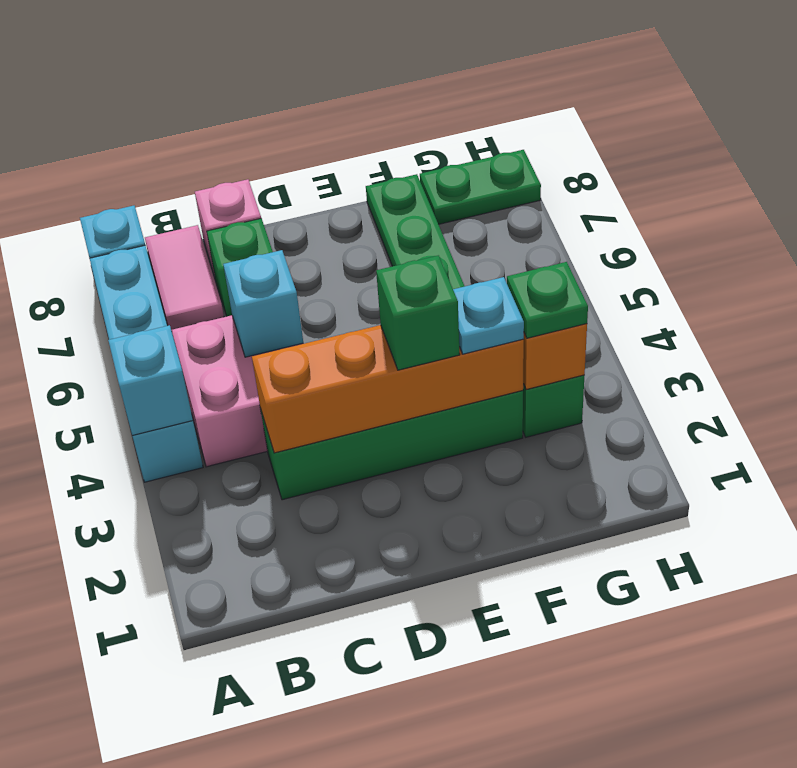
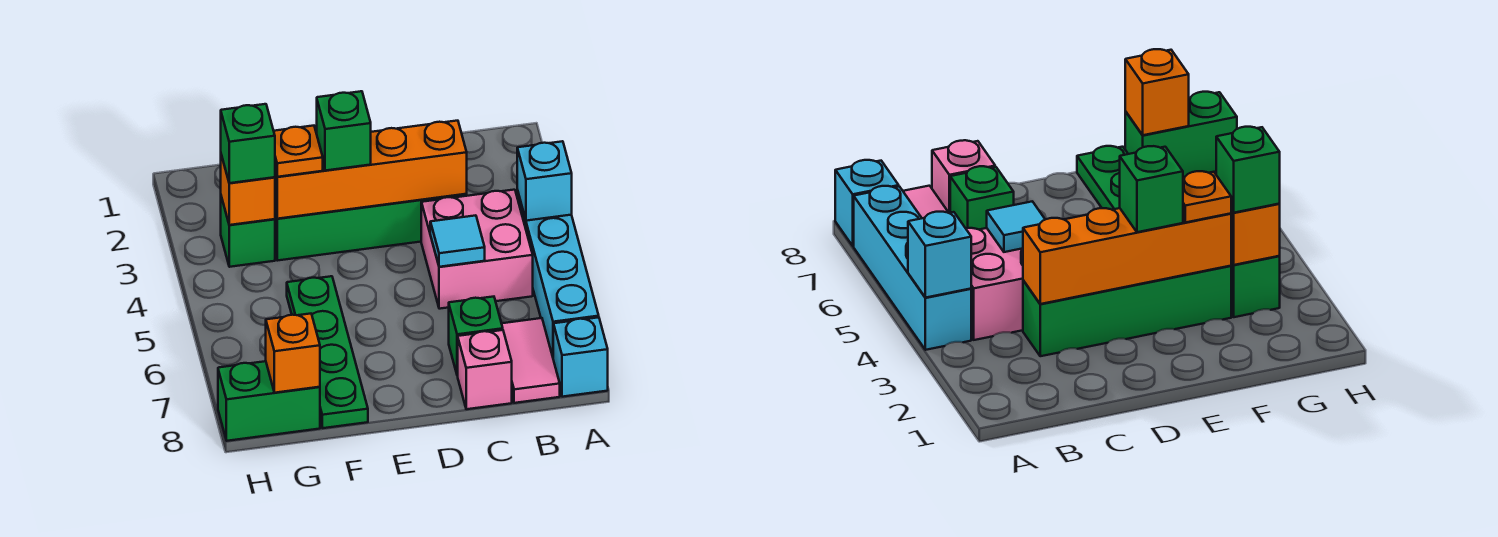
cyan brick C5 level 2 -> cyan tile C5 level 2
cyan plate F3 level 3 -> orange plate F3 level 3
green plate G3 level 3 -> green brick G3 level 3
green plate G8:H8 level 1 -> green brick G8:H8 level 1
none -> orange brick G8 level 2

